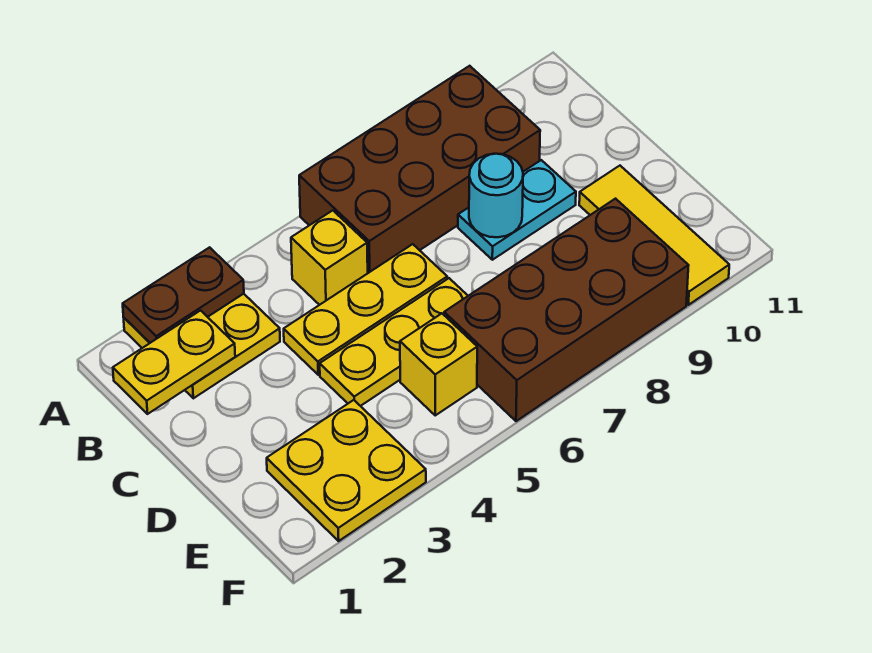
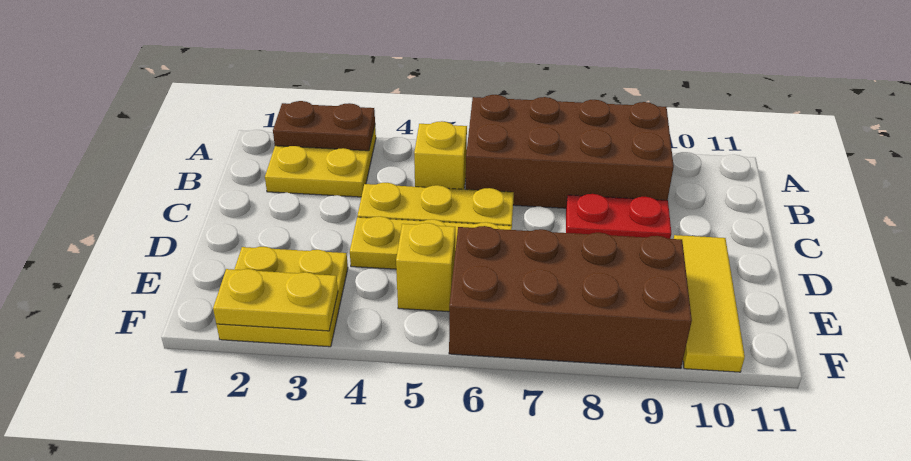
yellow plate B1:B2 level 2 -> yellow plate F2:F3 level 2
cyan plate C8:C9 level 1 -> red plate C8:C9 level 1
cyan round brick C8 level 2 -> none

